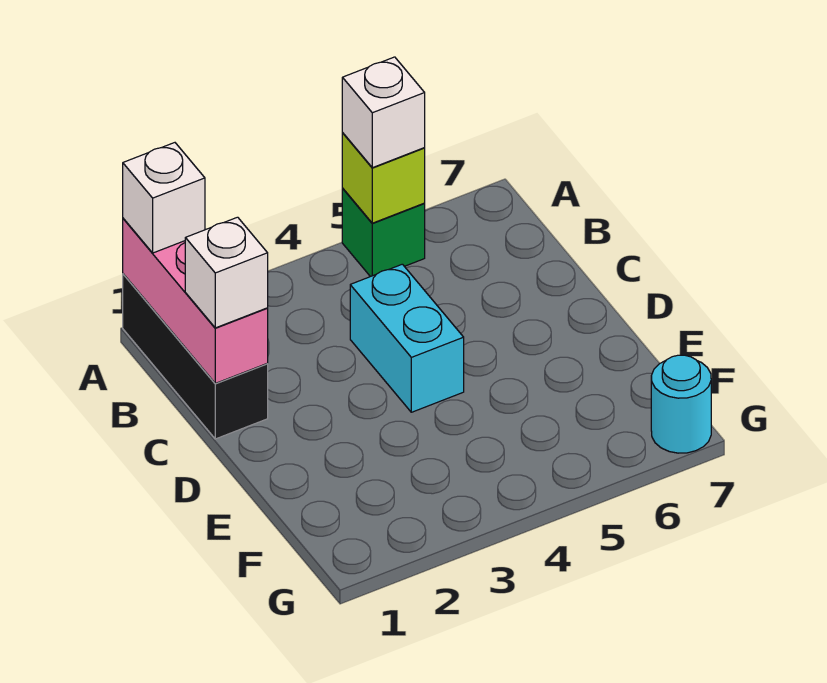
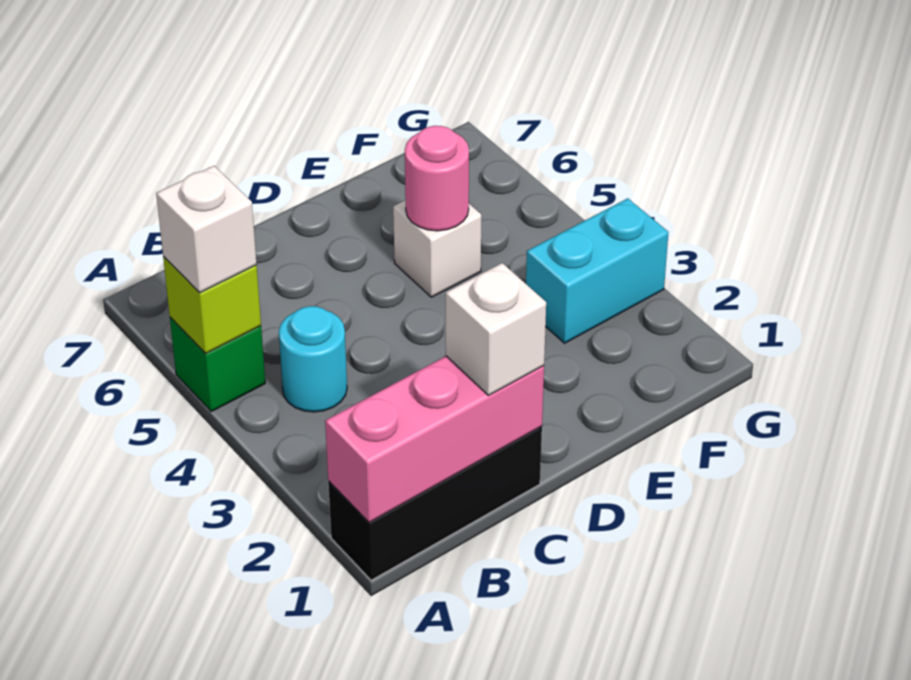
white brick A1 level 3 -> white brick E5 level 1
cyan brick C4:D4 level 1 -> cyan brick F3:G3 level 1
none -> pink round brick E5 level 2
cyan round brick G7 level 1 -> cyan round brick B4 level 1

